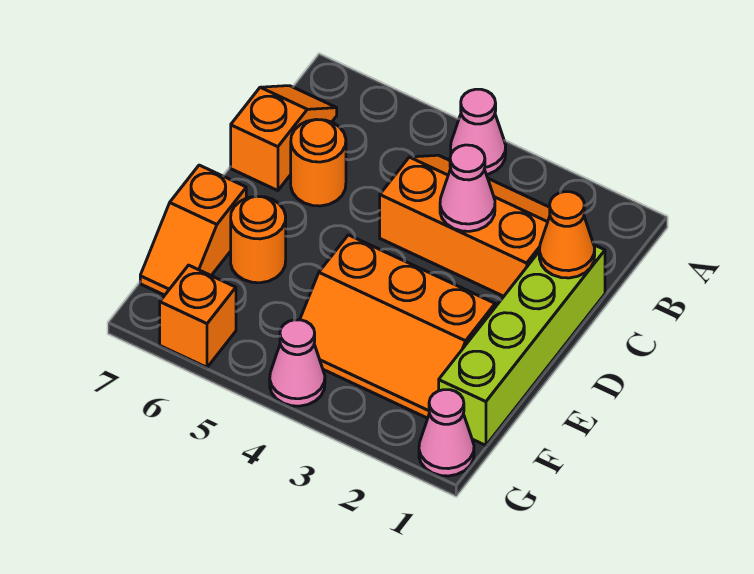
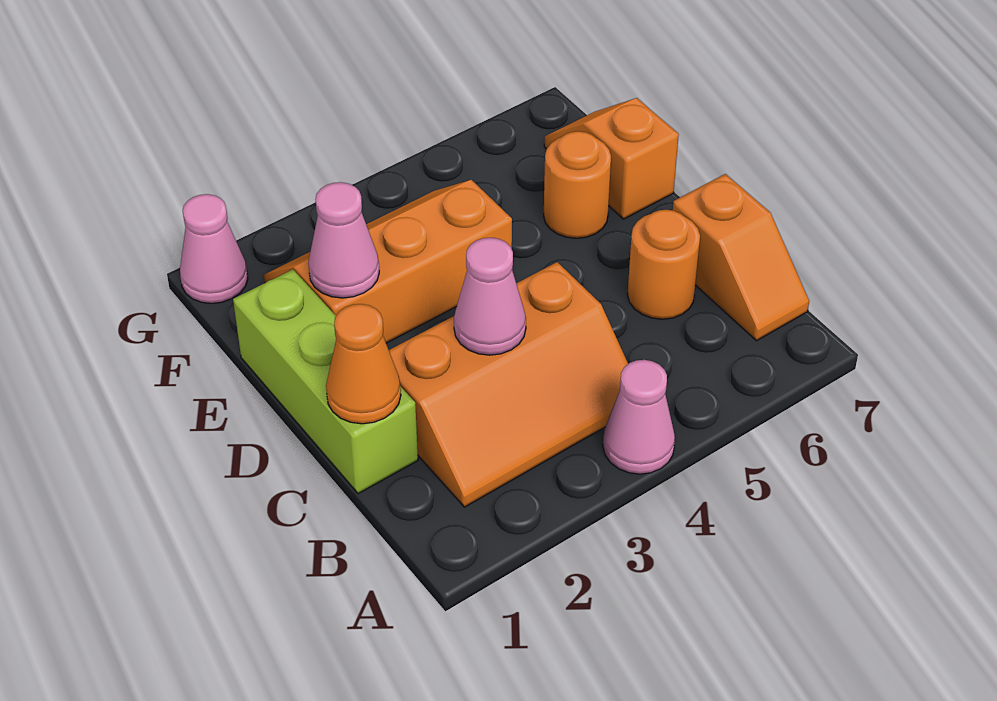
lime brick C1:F1 level 1 -> lime brick C1:E1 level 1
pink cone G4 level 1 -> pink cone E2 level 2
orange brick G6 level 1 -> none

